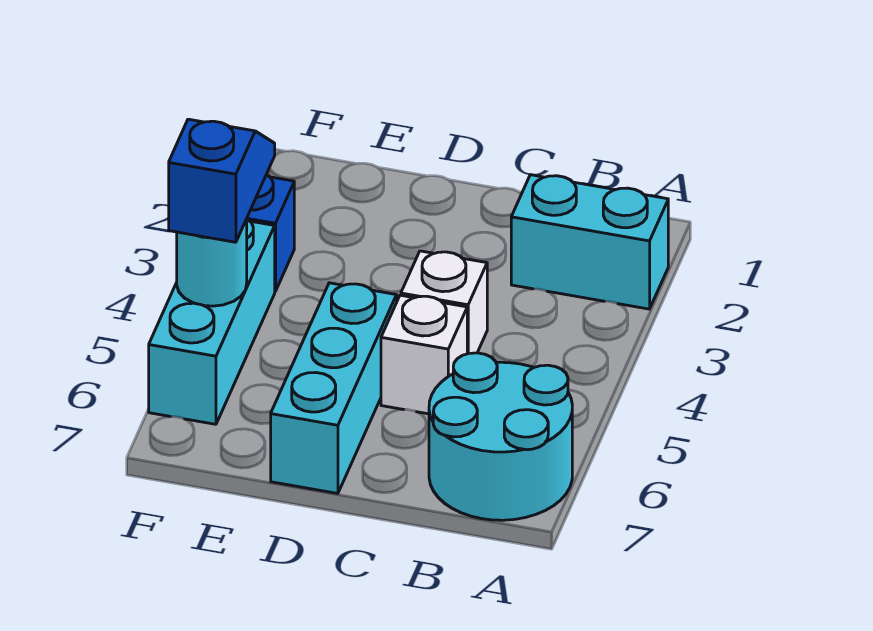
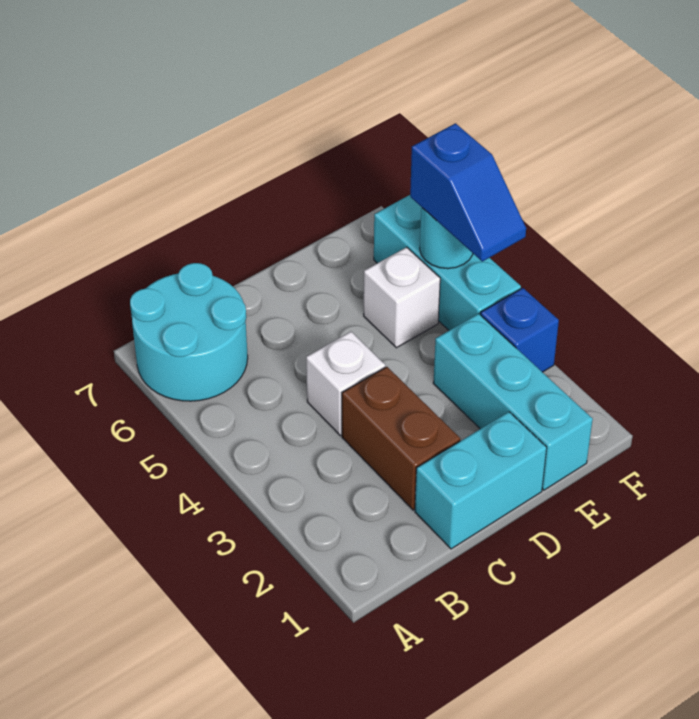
cyan brick A2:B2 level 1 -> cyan brick C1:D1 level 1
none -> brown brick C2:C3 level 1
white brick C5 level 1 -> white brick E5 level 1
cyan brick D5:D7 level 1 -> cyan brick E1:E3 level 1

